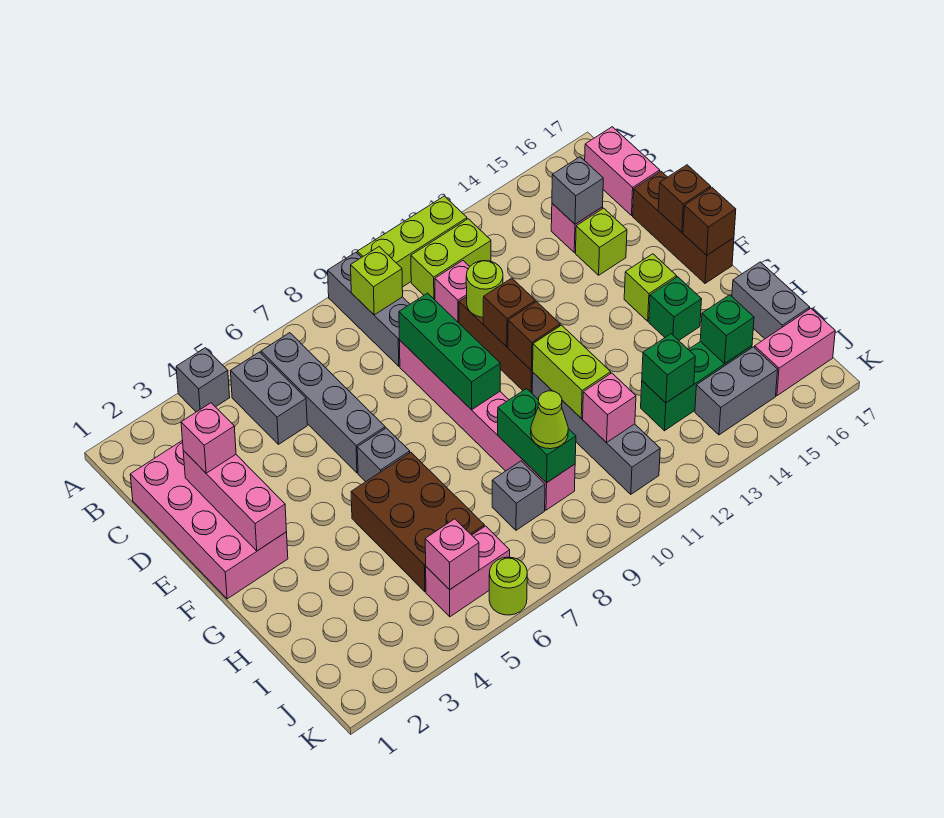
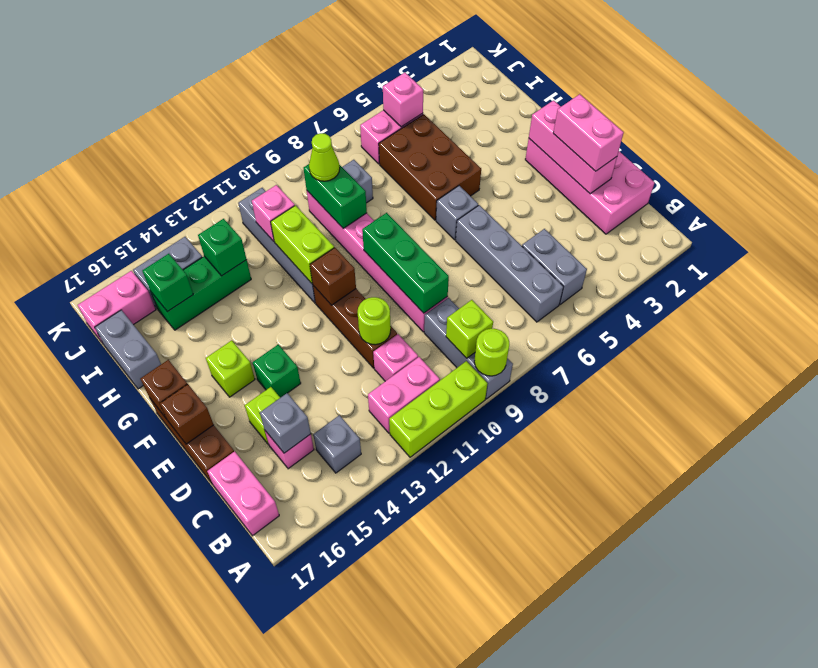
grey brick A4 level 1 -> grey brick B14 level 1
lime brick B11:B12 level 1 -> pink brick B11:B12 level 1
pink brick D2 level 3 -> pink brick D2:E2 level 3
brown brick E11 level 2 -> none
green brick G15 level 1 -> green brick E14 level 1
lime round brick K6 level 1 -> lime round brick A9 level 2

